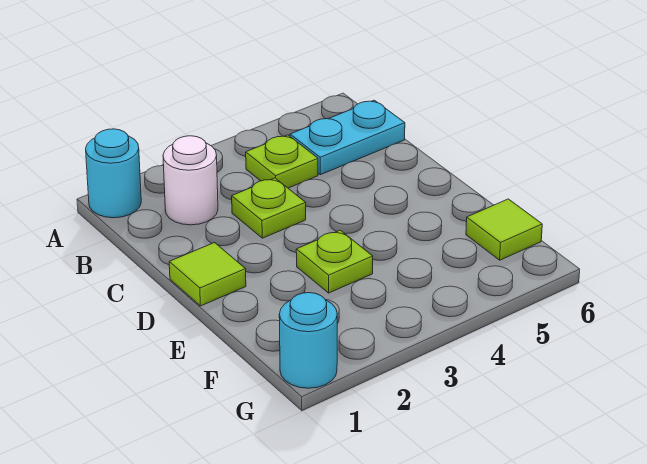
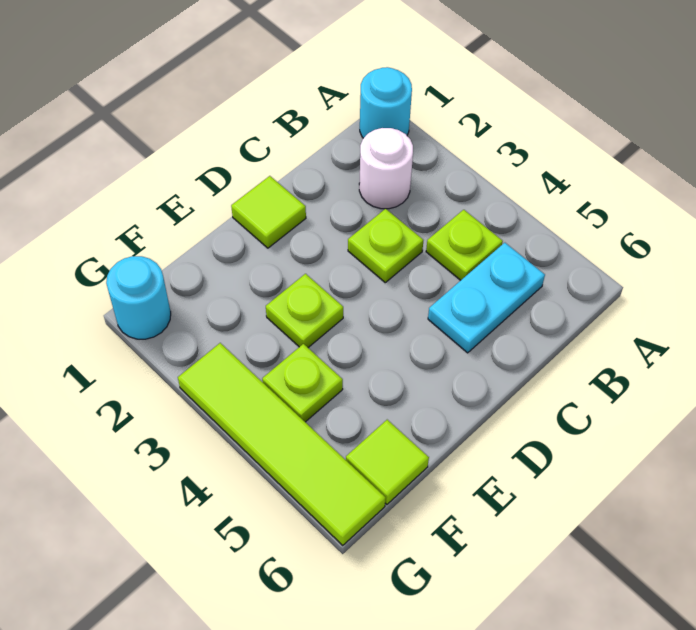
cyan plate B5:B6 level 1 -> cyan plate B5:C5 level 1
none -> lime plate F4 level 1
none -> lime tile G3:G6 level 1

